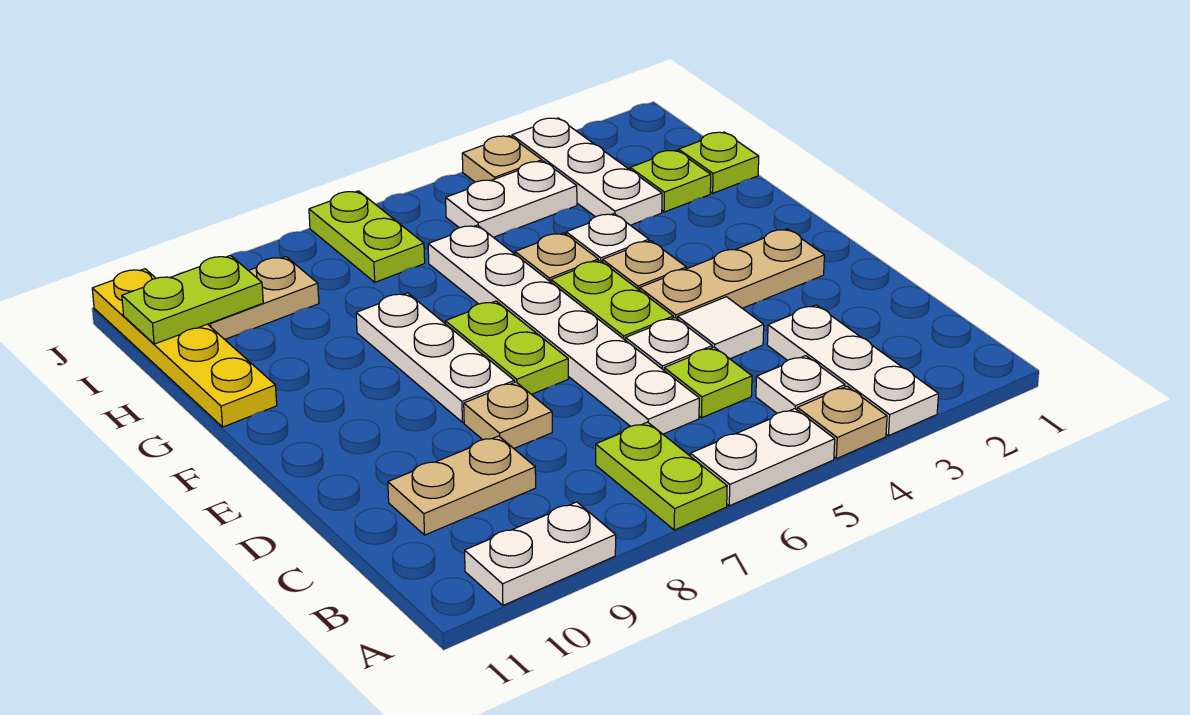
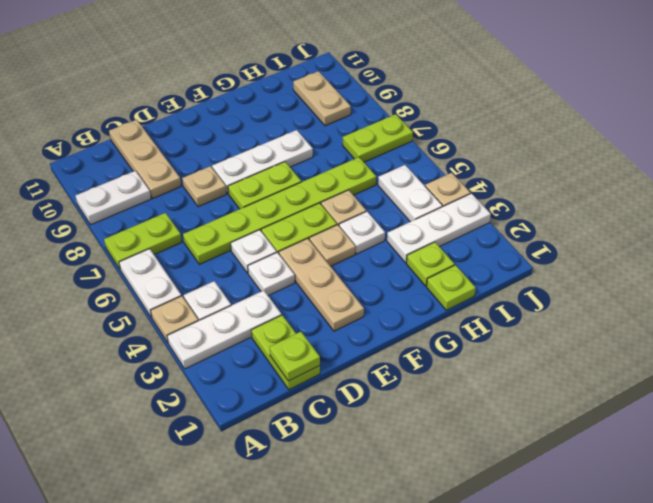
white plate A9:A10 level 1 -> white plate A9:B9 level 1
lime plate C5 level 1 -> lime plate C1 level 2
white plate C6:H6 level 1 -> lime plate C6:H6 level 1
tan plate C9:C10 level 1 -> tan plate C9:C11 level 1
white tile D4 level 1 -> white plate D4 level 1
yellow plate G11:J11 level 1 -> none
lime plate I10:I11 level 2 -> lime plate C1:C2 level 1

